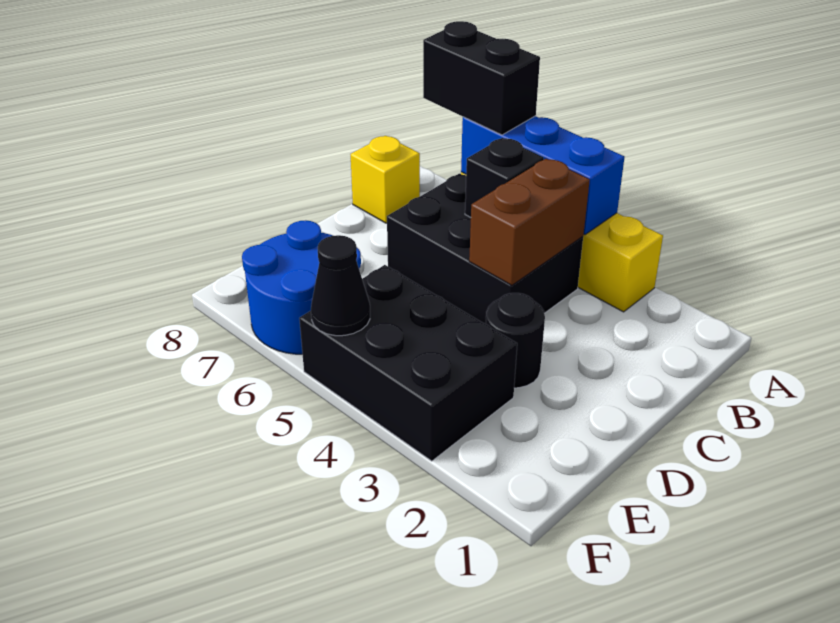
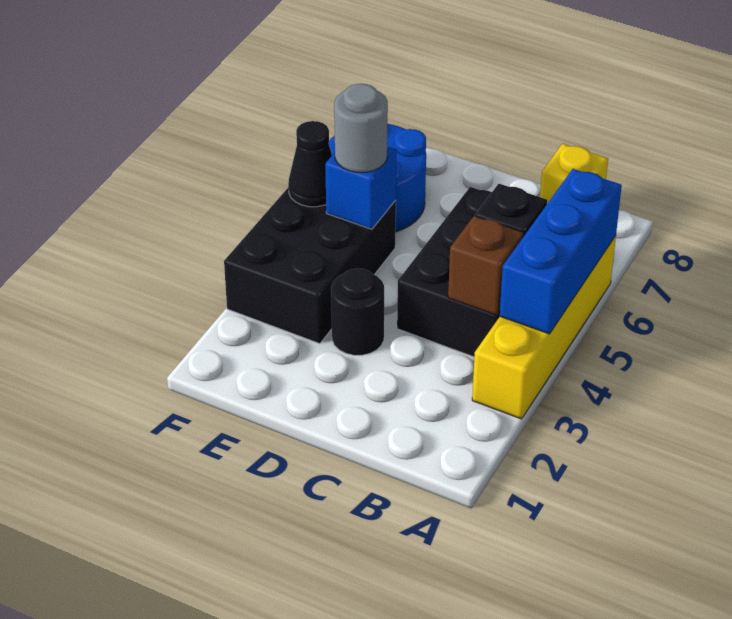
black brick A6:A7 level 3 -> none
brown brick B4:C4 level 2 -> brown brick B4 level 2
none -> blue brick E5 level 2
none -> grey round brick E5 level 3

